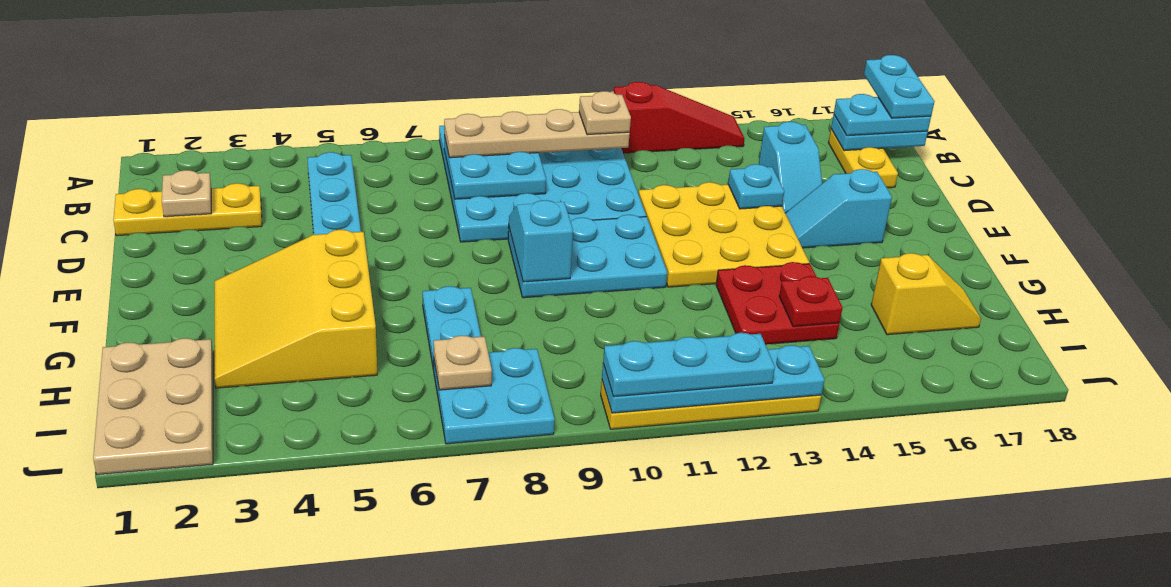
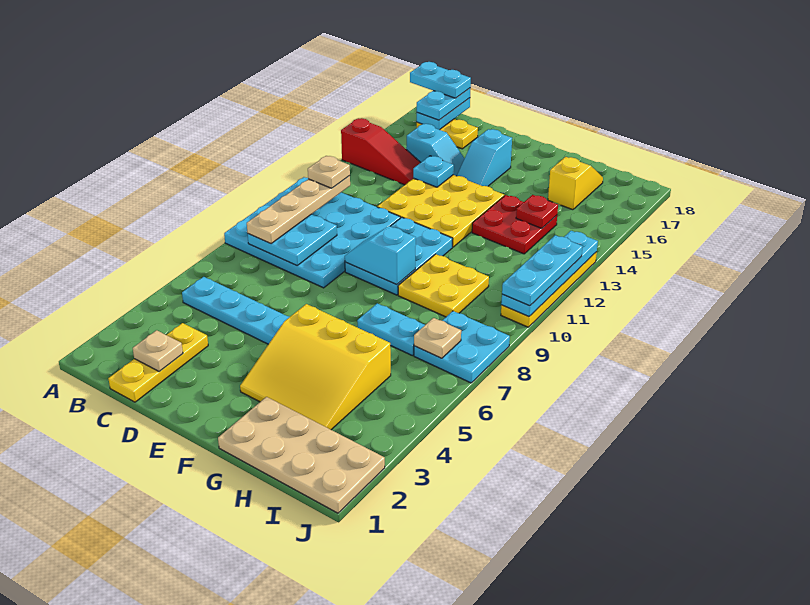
red slope A12:A14 level 1 top 12 -> red slope A14:C14 level 1 top A
none -> yellow plate G9:H10 level 1
tan plate H1:J2 level 1 -> tan plate G1:J2 level 1

